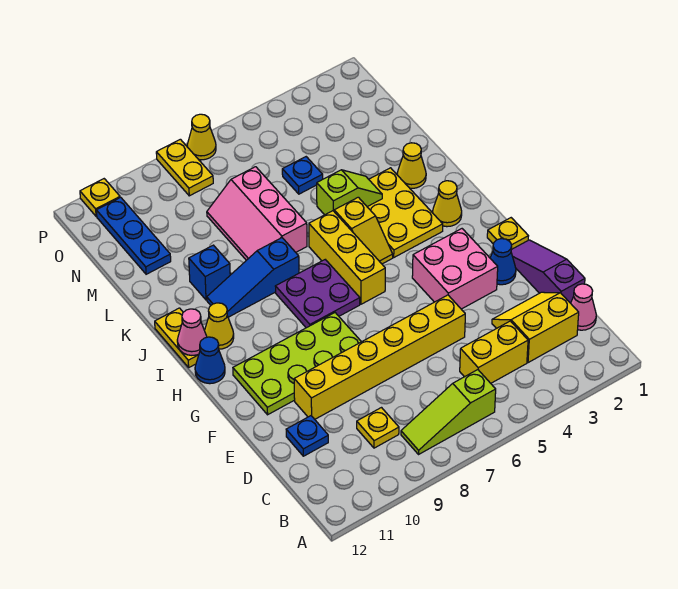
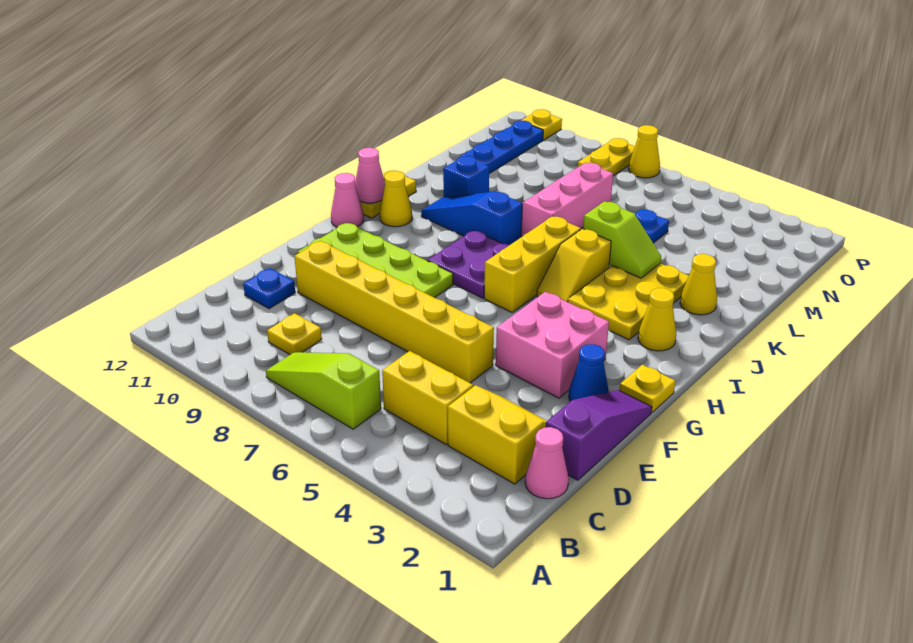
blue cone H12 level 1 -> pink cone H12 level 1

